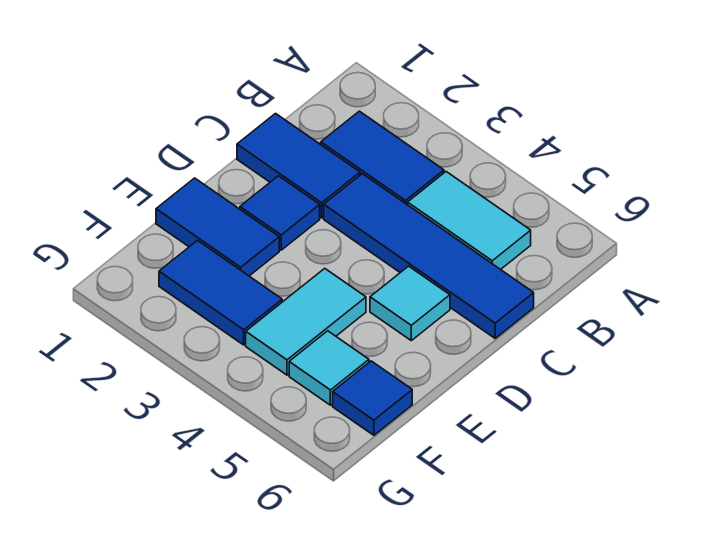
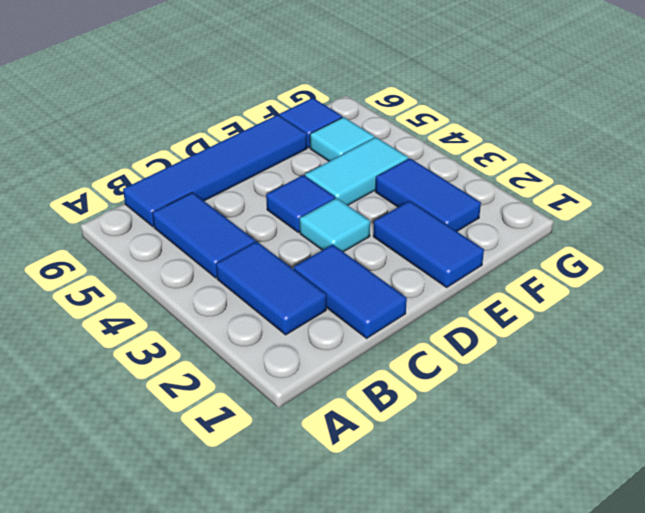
cyan tile B4:B5 level 1 -> blue tile B4:B5 level 1
blue tile C3:C6 level 1 -> blue tile B6:E6 level 1
blue tile D2 level 1 -> blue tile D4 level 1
cyan tile D5 level 1 -> cyan tile D3 level 1

